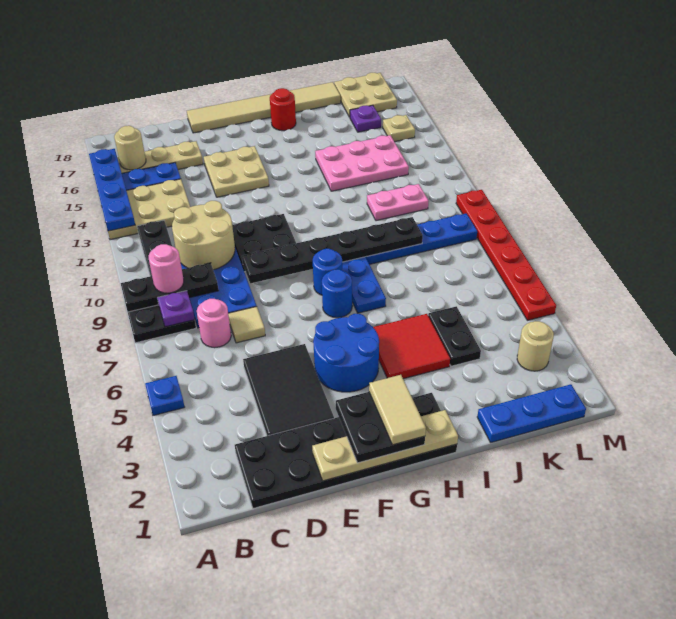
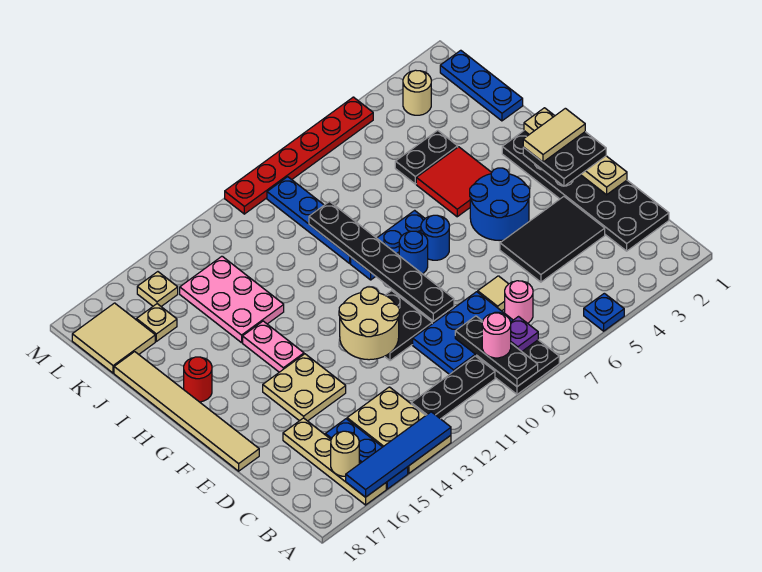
blue plate A13:A16 level 2 -> blue tile A13:A16 level 2
tan round brick C10:D11 level 2 -> tan round brick E11:F12 level 2
pink plate J11:K11 level 1 -> pink plate G14:H14 level 1
purple plate K16 level 1 -> tan plate K16 level 1
tan plate K17:L18 level 1 -> tan tile K17:L18 level 1

